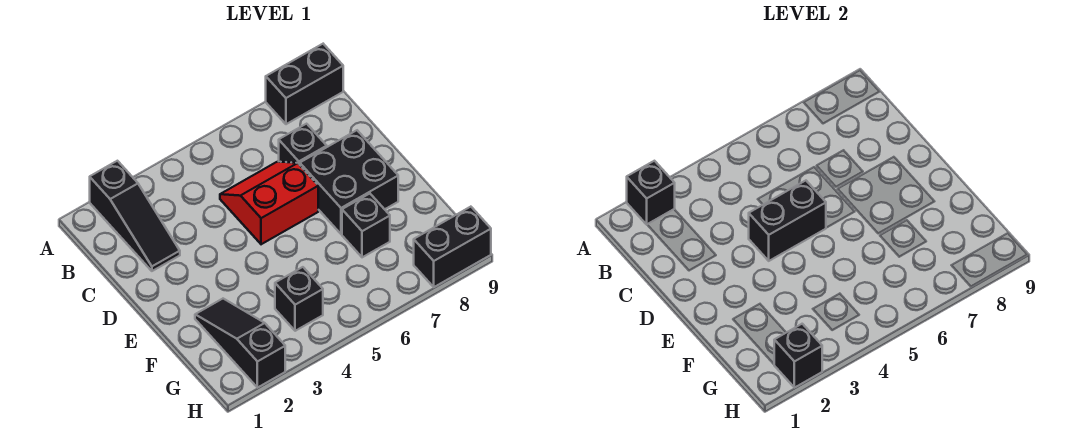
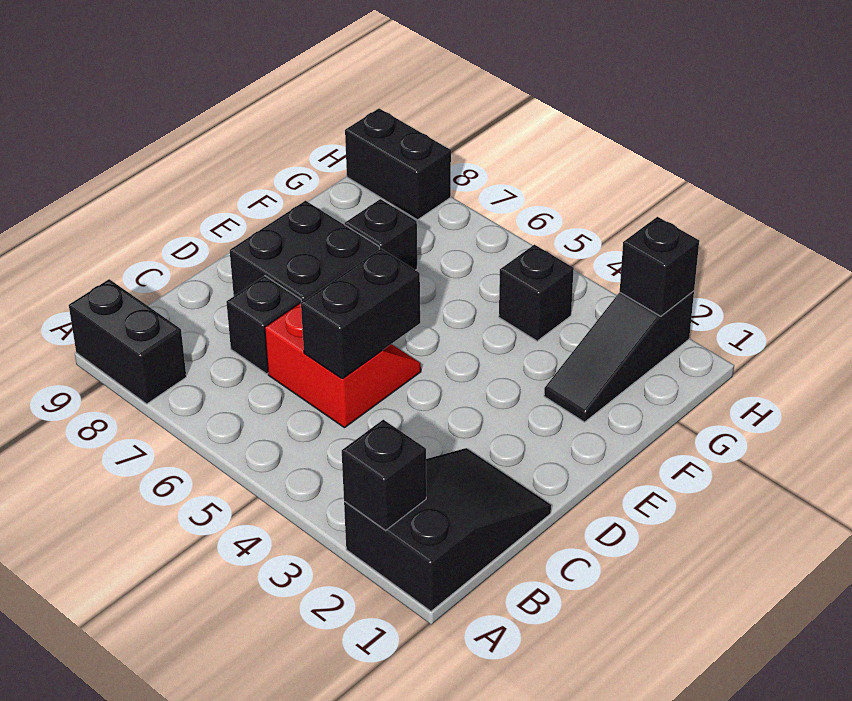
black slope A2:C2 level 1 top A -> black slope A1:C2 level 1 top A
red slope C5:D6 level 1 top D -> red slope C5:D6 level 1 top C
black brick D4:D5 level 2 -> black brick C5:D5 level 2

